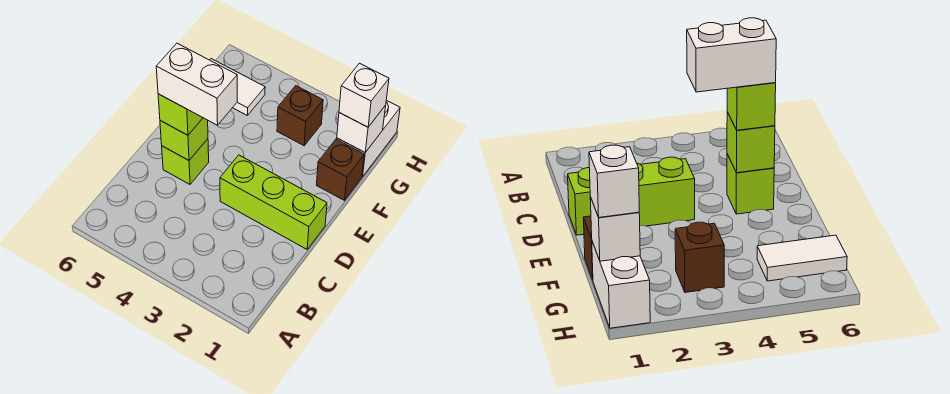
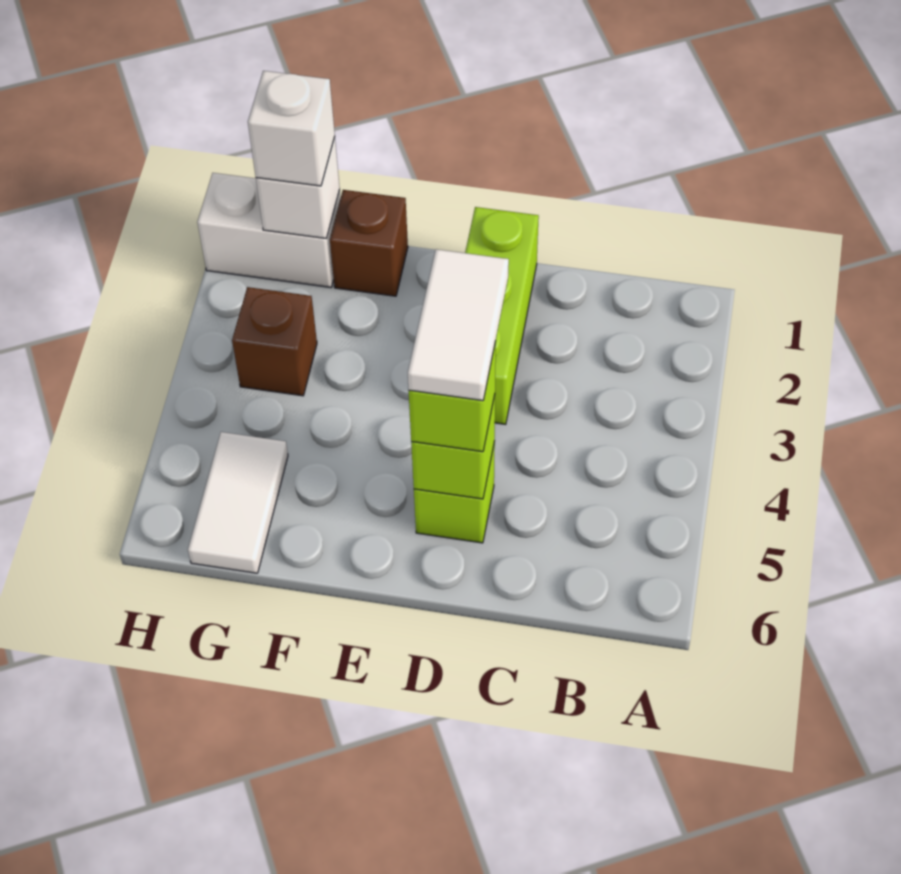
white brick D4:D5 level 4 -> white tile D4:D5 level 4

